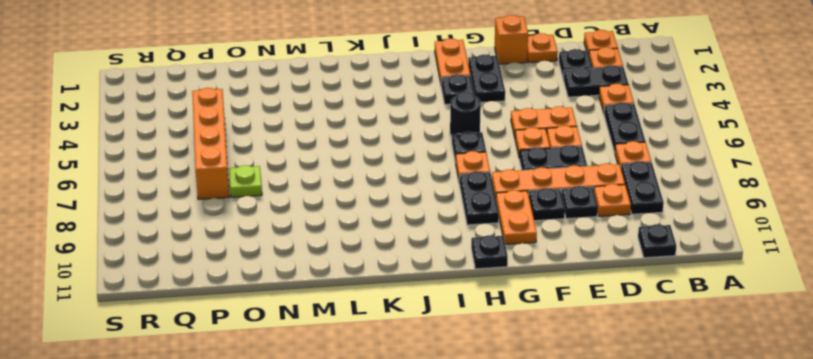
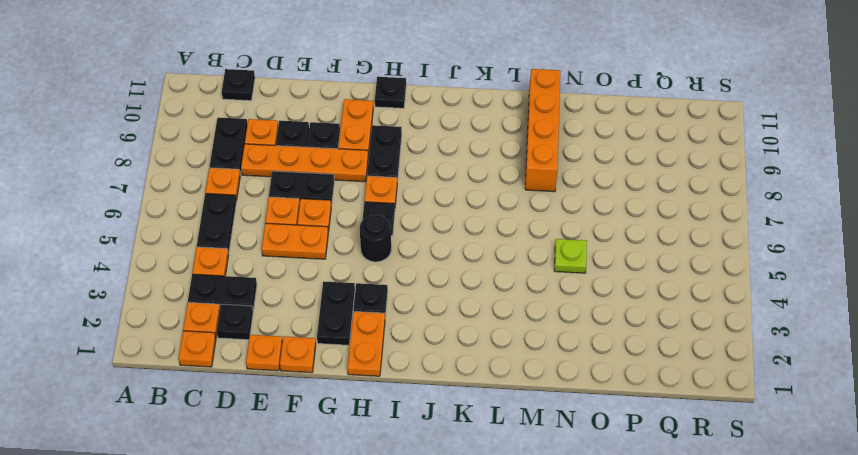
orange brick F1 level 1 -> orange plate F1 level 1
lime plate O7 level 1 -> lime plate N5 level 1
orange brick P4:P7 level 1 -> orange brick M8:M11 level 1

